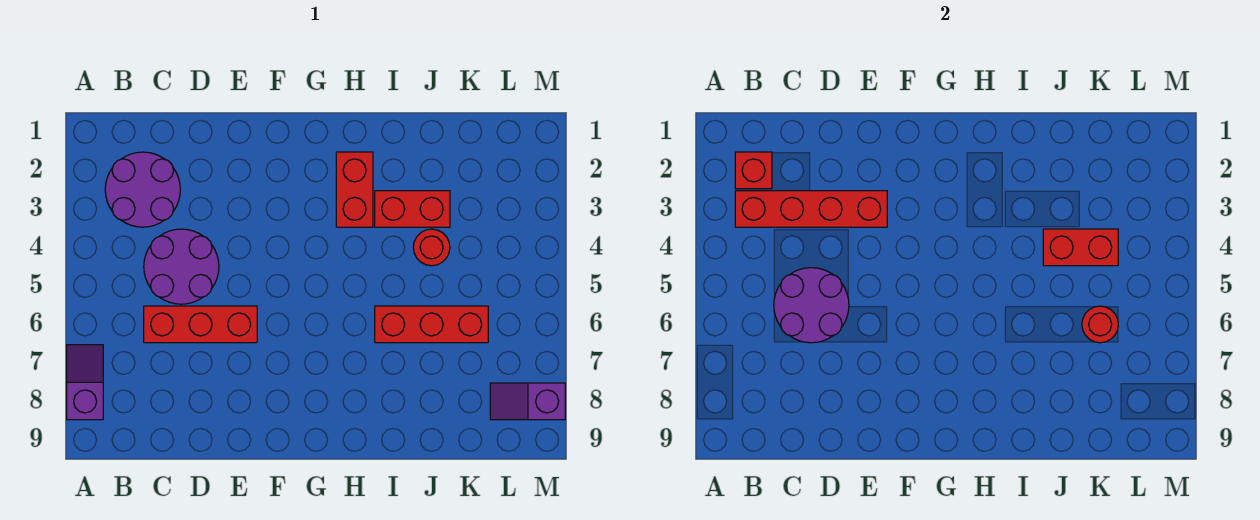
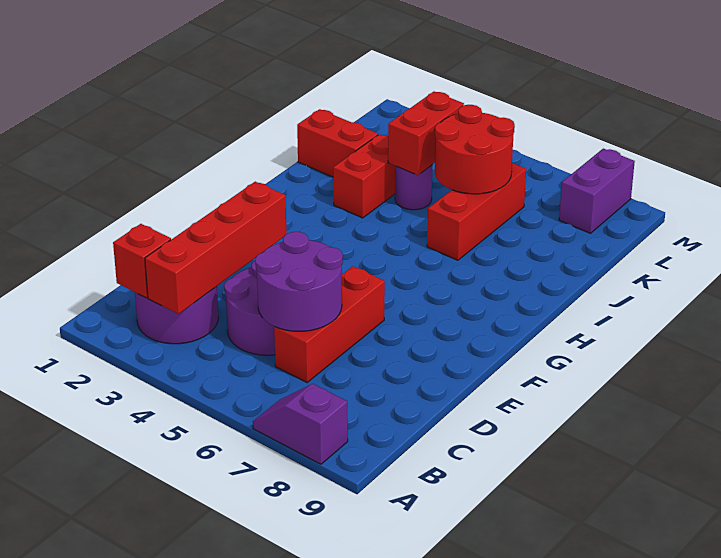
red brick H2:H3 level 1 -> red brick J1:J2 level 1
red round brick J4 level 1 -> purple round brick J4 level 1
red round brick K6 level 2 -> red round brick J5:K6 level 2
purple slope L8:M8 level 1 top M -> purple brick L8:M8 level 1

